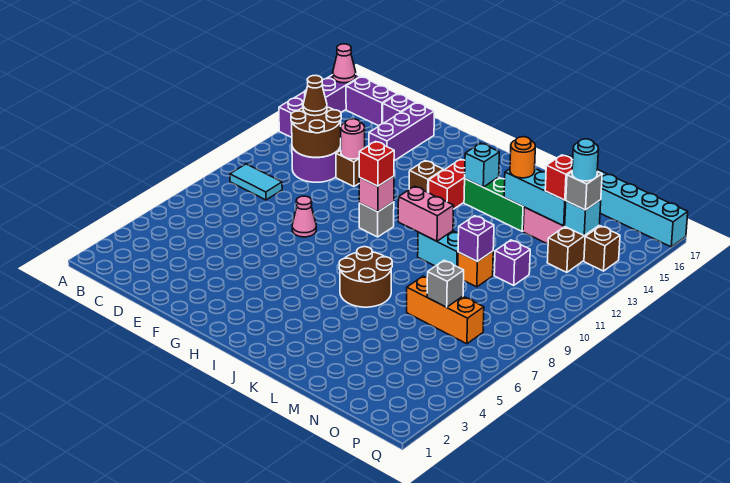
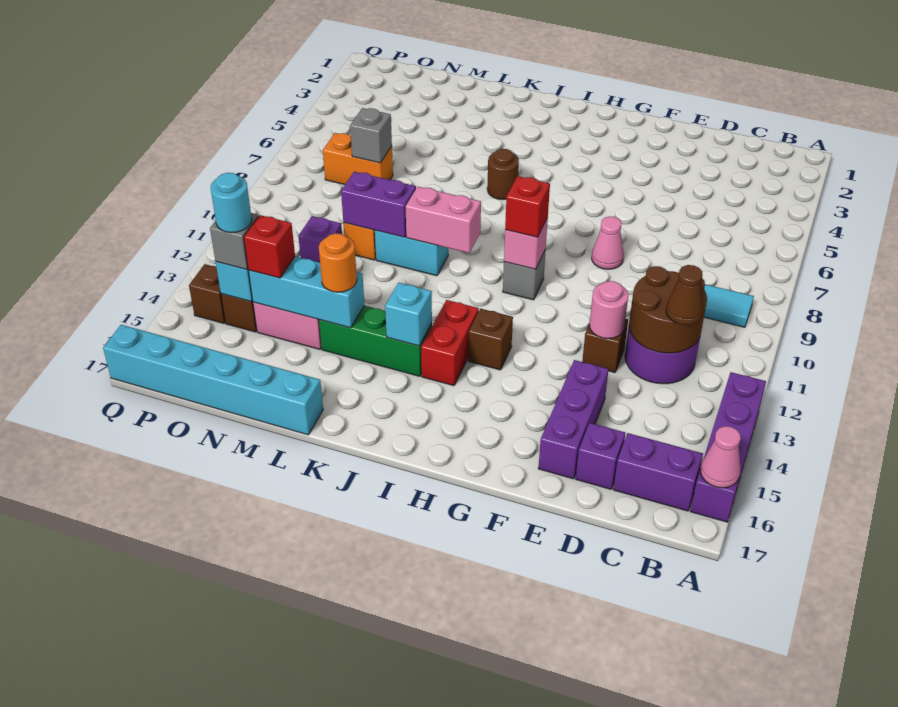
brown round brick J6:K7 level 1 -> brown round brick J6 level 1
orange brick M7:O7 level 1 -> orange brick N7:O7 level 1
purple brick M10 level 2 -> purple brick L10:M10 level 2

